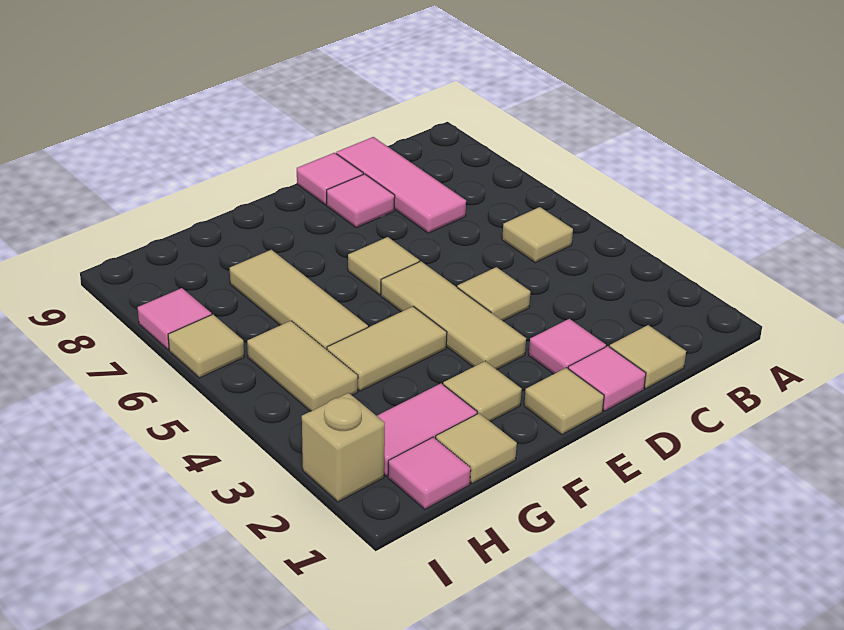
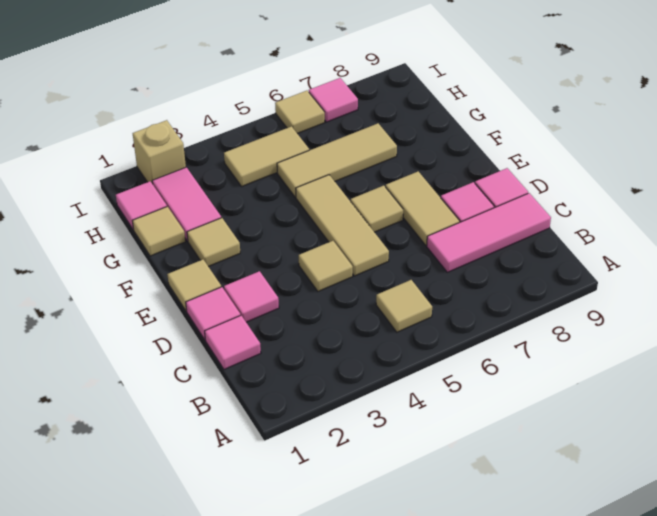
tan tile C1 level 1 -> pink tile C1 level 1
tan tile E3:E5 level 1 -> tan tile D5:F5 level 1
tan tile F4:G4 level 1 -> tan tile D7:E7 level 1

